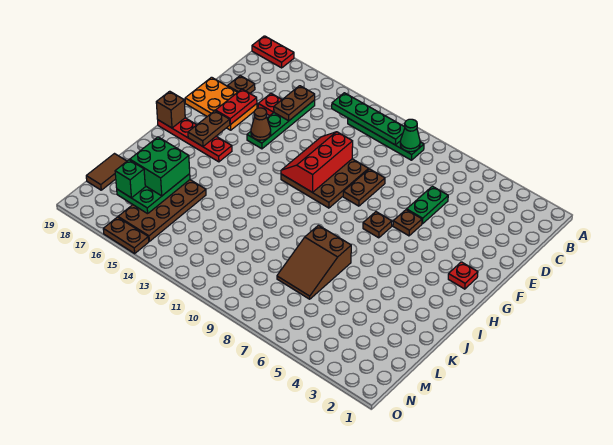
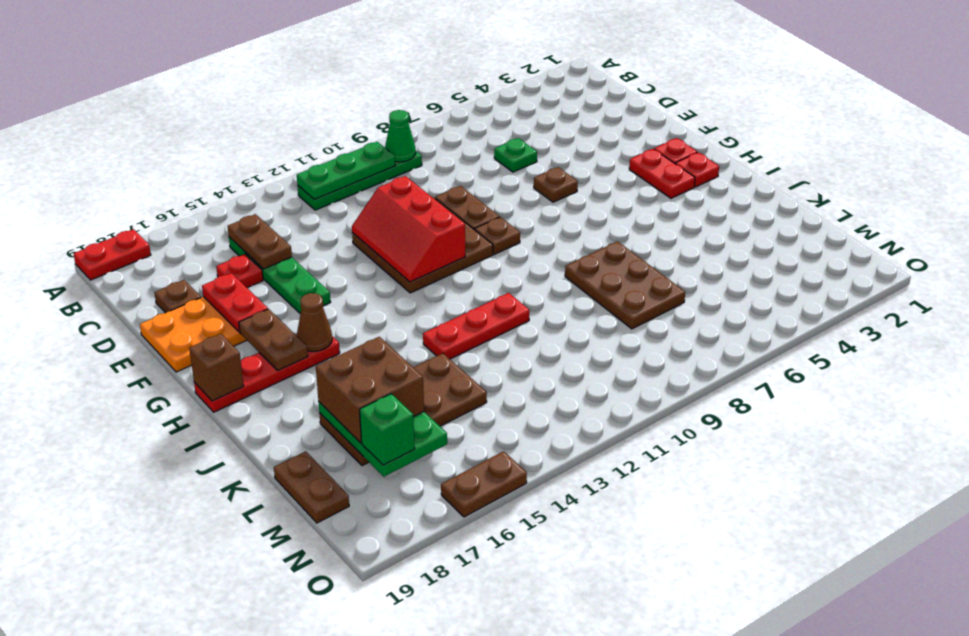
green plate B10:B13 level 2 -> green plate B10:B12 level 2
green plate D6:E6 level 1 -> green plate D6 level 1
brown cone F15 level 2 -> brown cone H16 level 2
none -> red plate G3:H3 level 1
brown plate G7 level 1 -> brown plate G9 level 1
none -> red plate H2 level 1
brown slope J7:L8 level 1 top J -> brown plate J7:L8 level 1
none -> red plate J11:J13 level 1
brown plate K15:N16 level 1 -> brown plate K14:L17 level 1
green brick K16:L17 level 3 -> brown brick K16:L17 level 3
brown tile L19:M19 level 1 -> brown plate L19:M19 level 1

